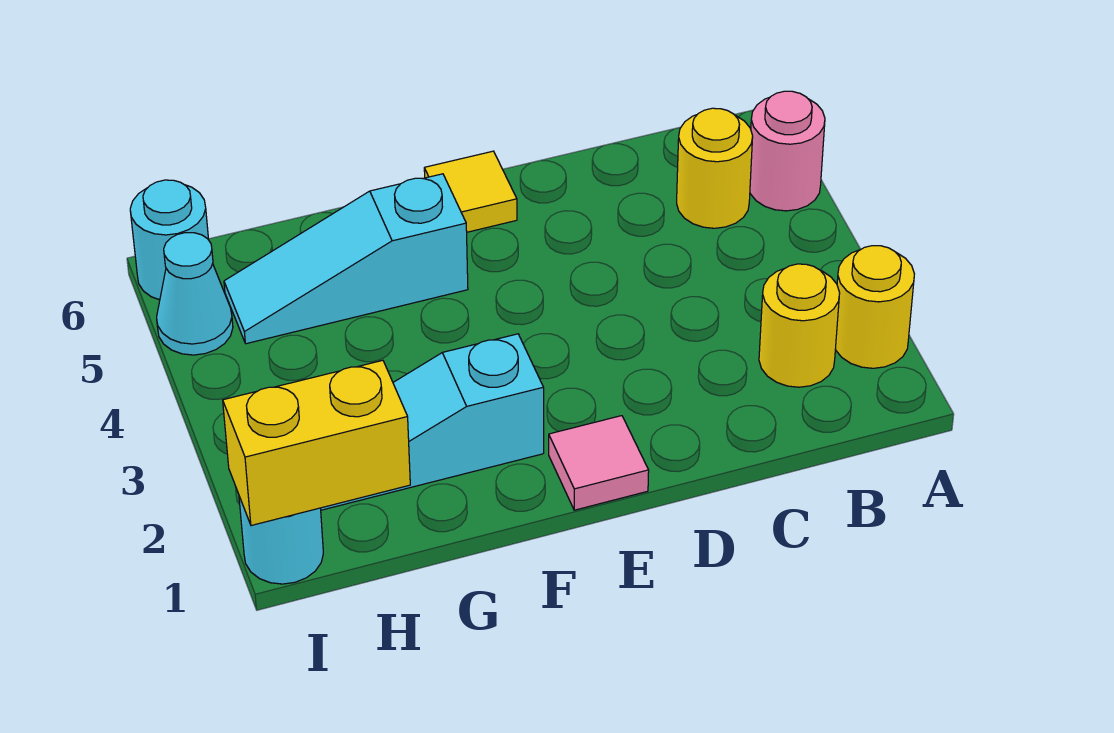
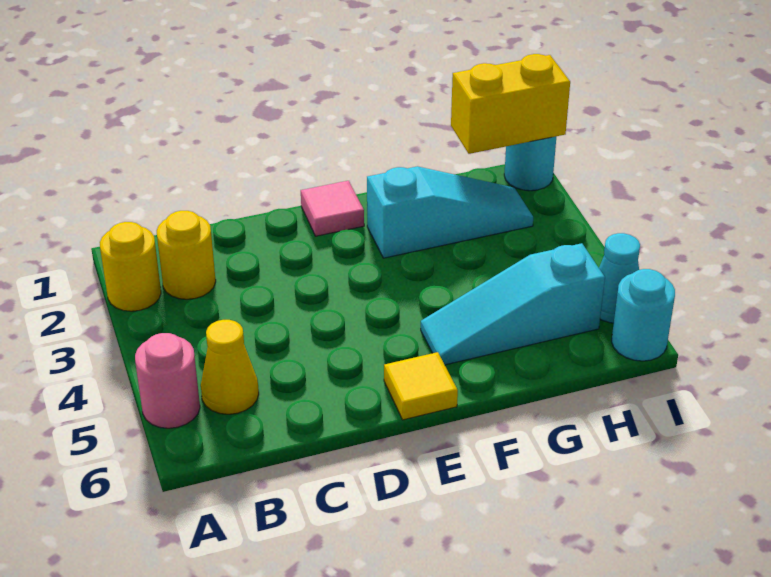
yellow round brick B5 level 1 -> yellow cone B5 level 1
cyan slope F5:H5 level 1 top F -> cyan slope F5:H5 level 1 top H

